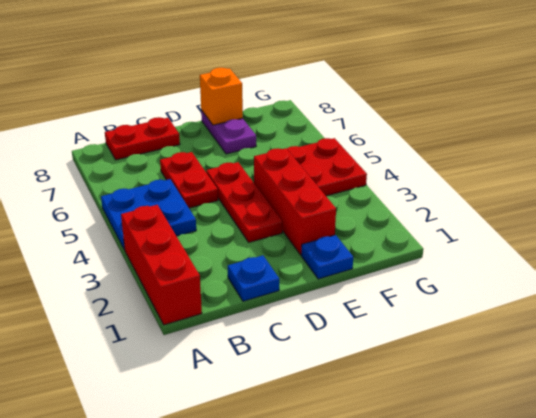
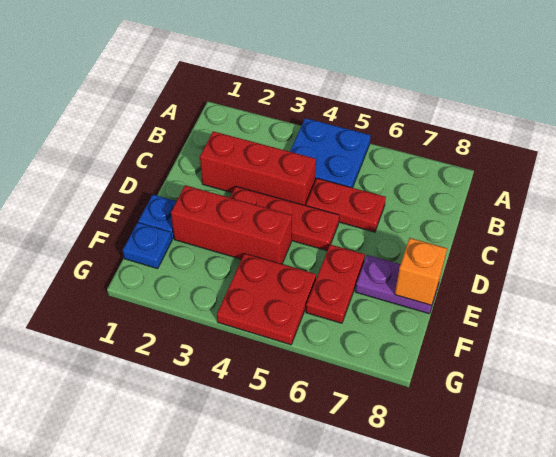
red brick A1:A3 level 1 -> red brick C2:C4 level 1
red plate B8:C8 level 1 -> red plate E6:F6 level 1
blue plate C1 level 1 -> blue plate F1 level 1

